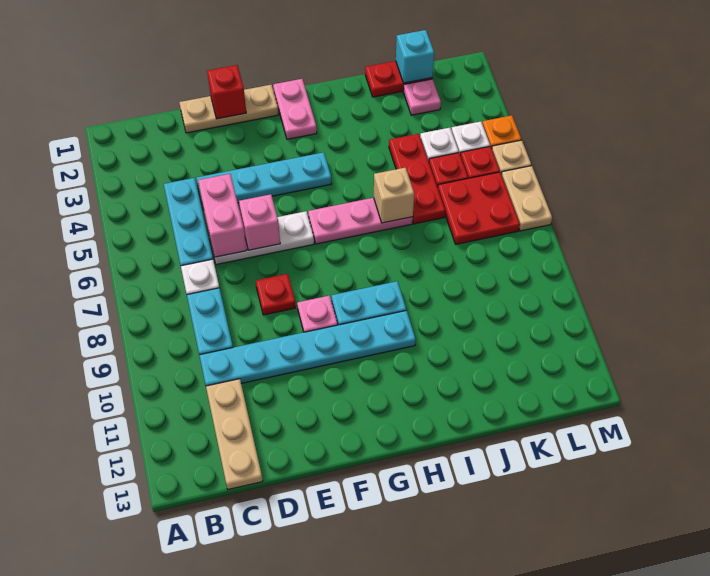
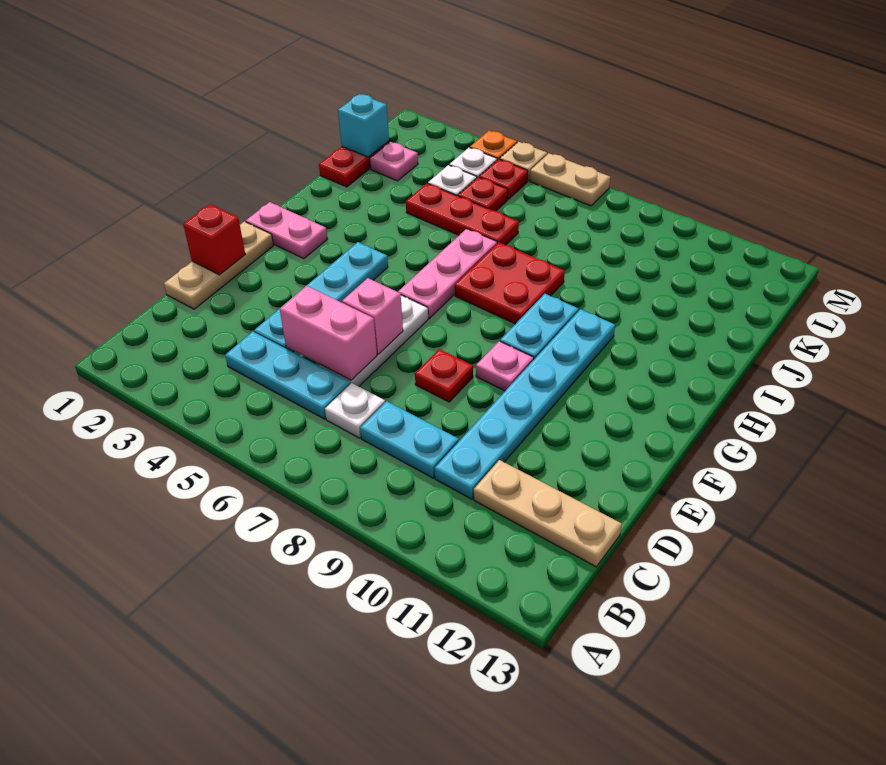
tan brick I6 level 2 -> none
red plate K6:L7 level 1 -> red plate H7:I8 level 1

